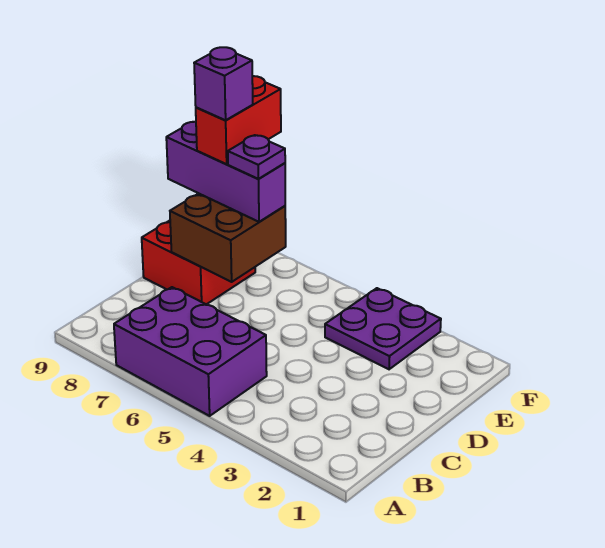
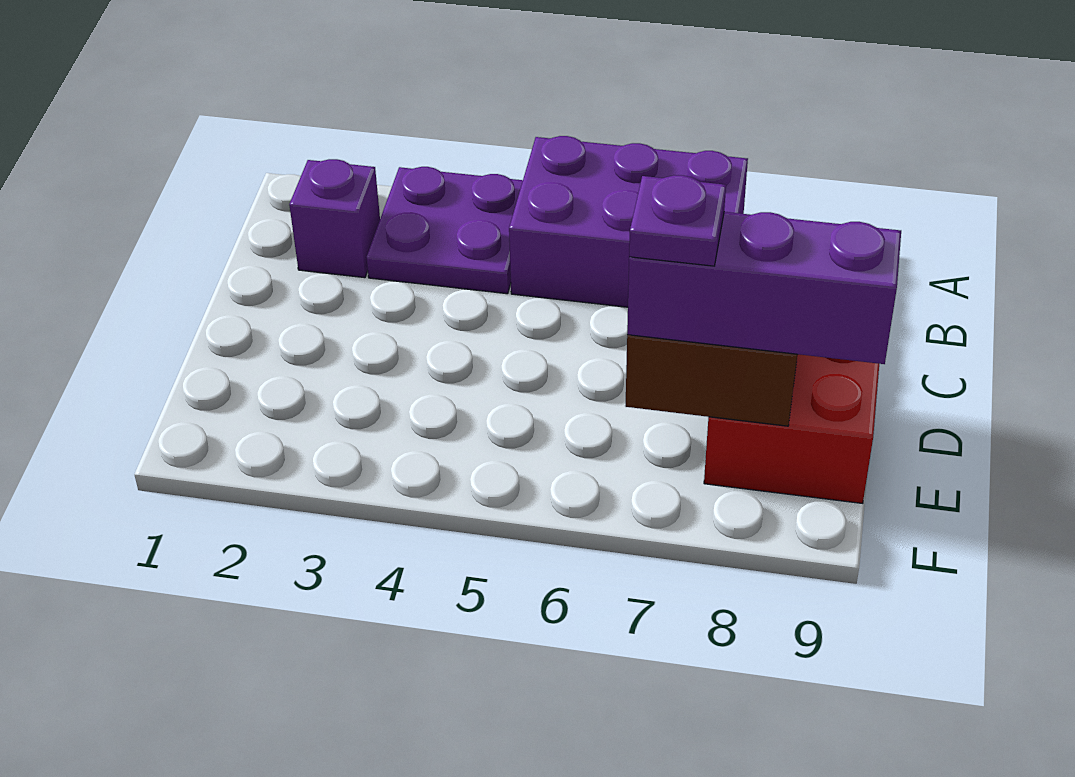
purple plate E3:F4 level 1 -> purple plate A3:B4 level 1
red brick E8:F8 level 4 -> none
purple brick E8 level 5 -> purple brick B2 level 1

